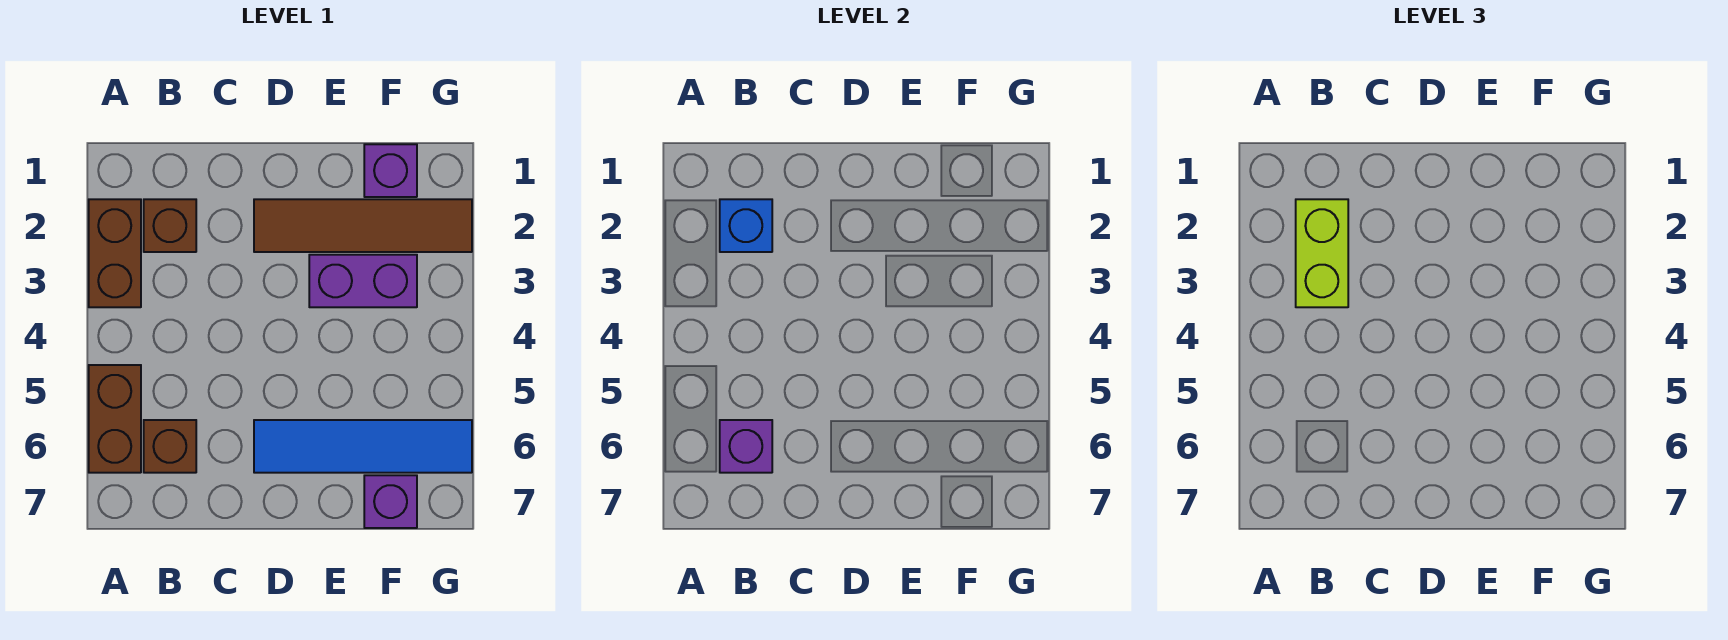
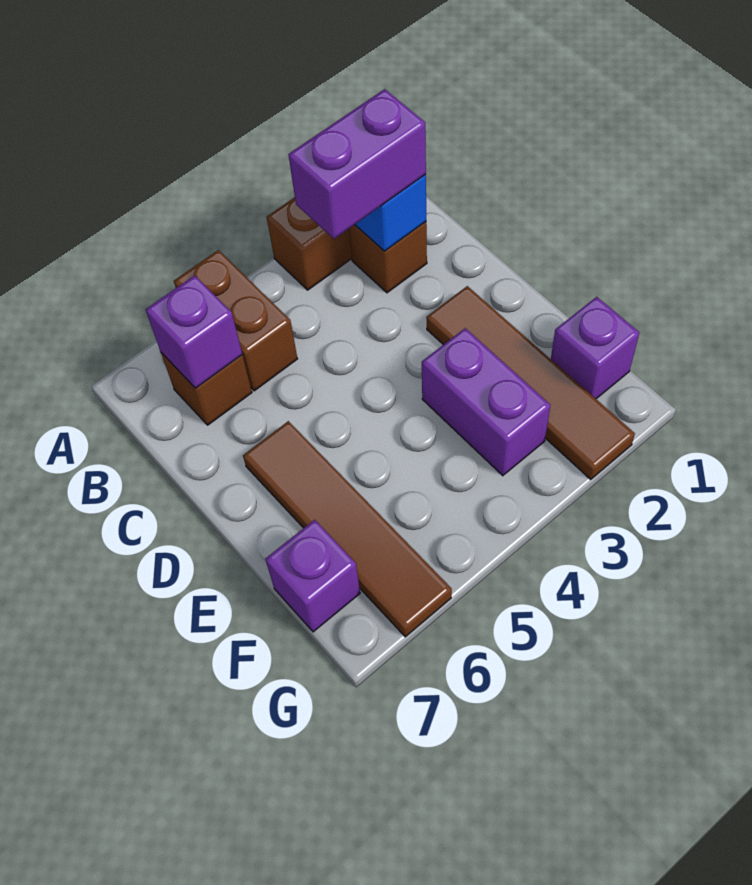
brown brick A5:A6 level 1 -> brown brick A5:B5 level 1
lime brick B2:B3 level 3 -> purple brick B2:B3 level 3
blue tile D6:G6 level 1 -> brown tile D6:G6 level 1

